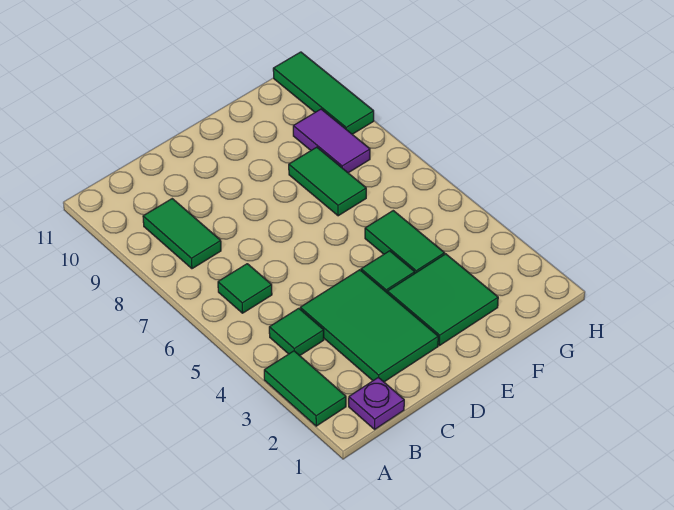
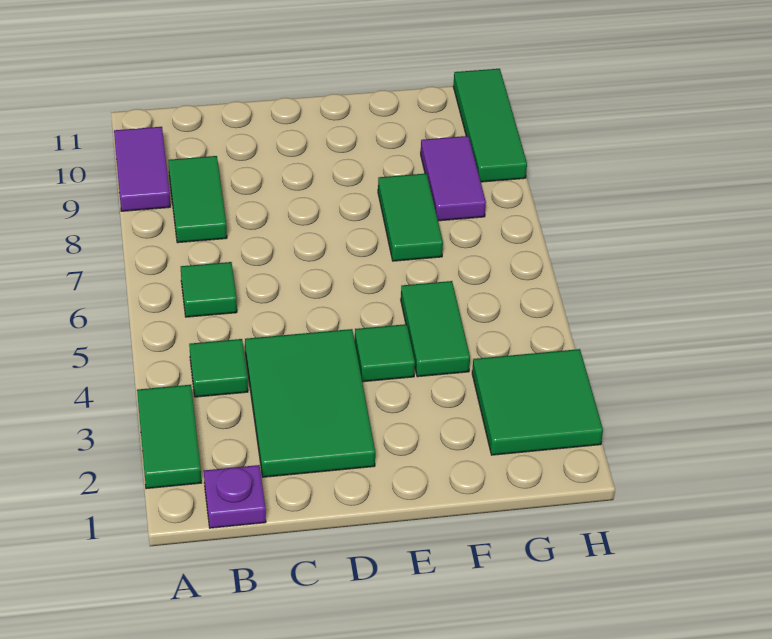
none -> purple tile A9:A10 level 1
green tile E2:F3 level 1 -> green tile G2:H3 level 1

